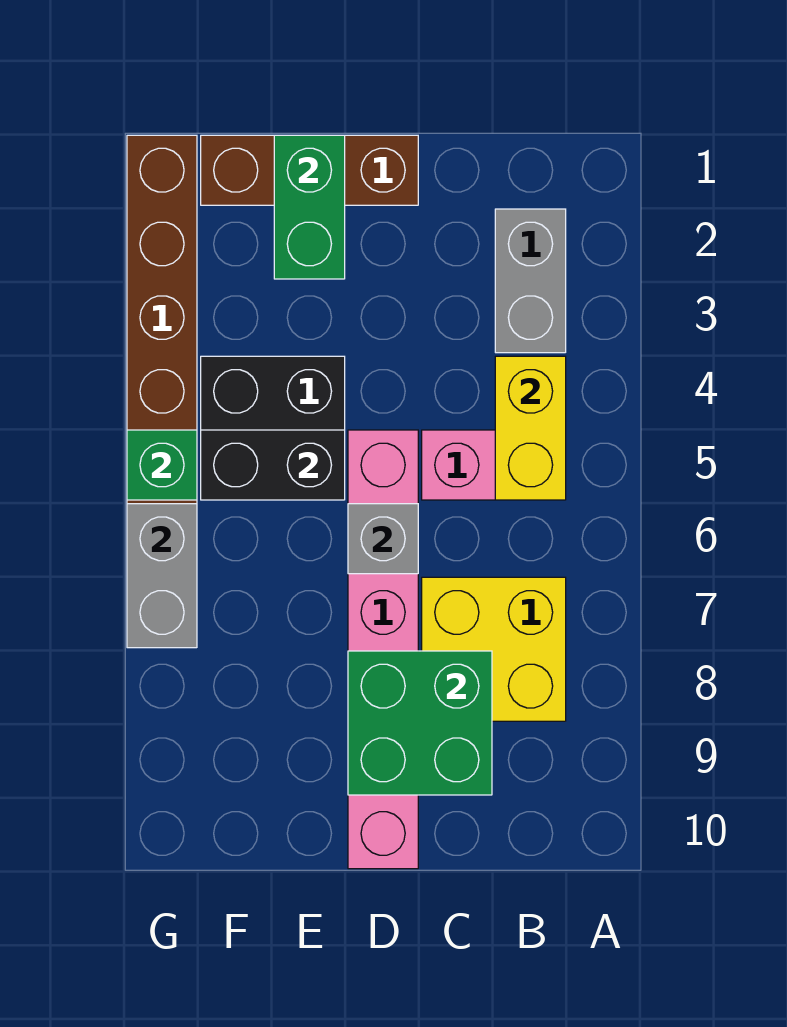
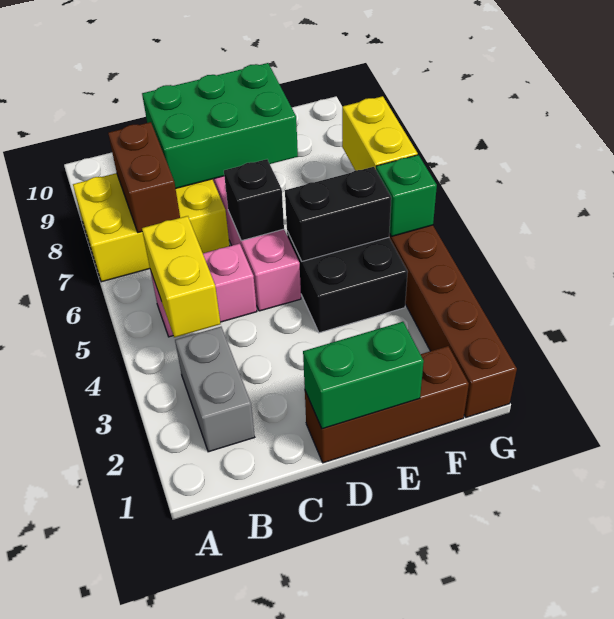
yellow brick B7:C8 level 1 -> yellow brick A7:C8 level 1
none -> brown brick B7:B8 level 2
green brick C8:D9 level 2 -> green brick C8:E9 level 2
grey brick D6 level 2 -> black brick D6 level 2
green brick E1:E2 level 2 -> green brick D1:E1 level 2
grey brick G6:G7 level 2 -> yellow brick G6:G7 level 2

